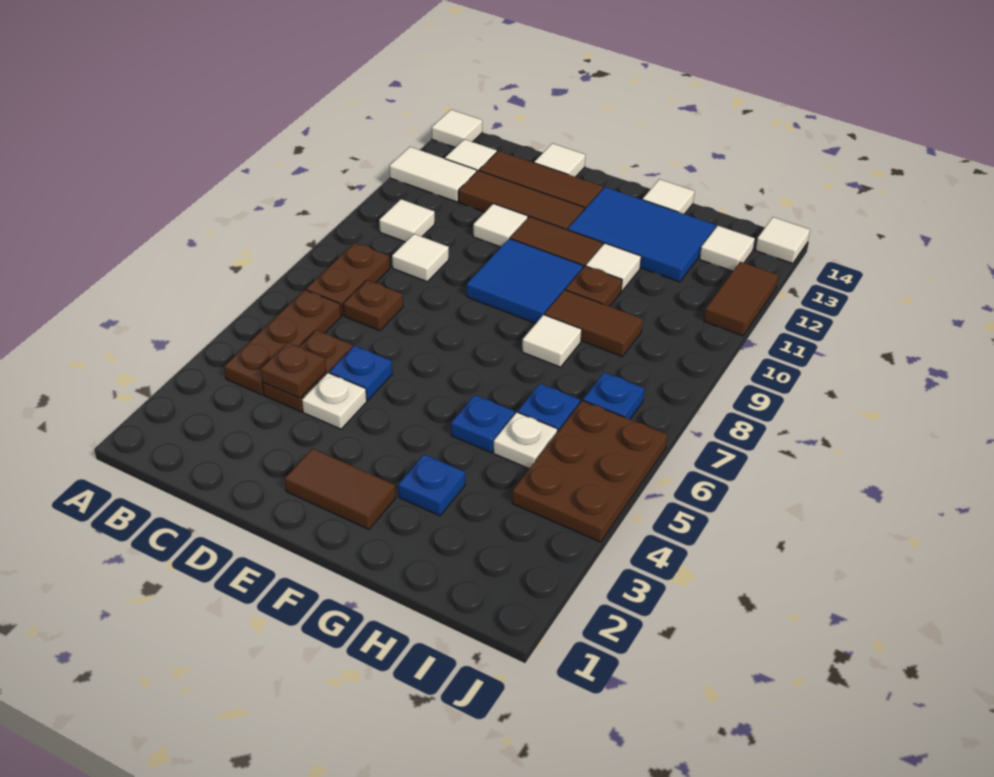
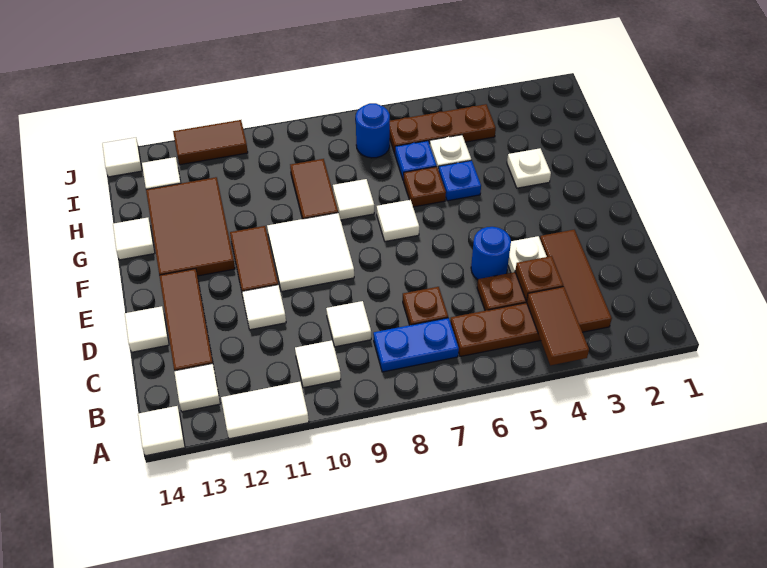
white tile A12:B12 level 1 -> white tile A11:A12 level 1
brown plate B7:B8 level 1 -> blue plate B7:B8 level 1
brown tile C12:E12 level 1 -> brown tile B3:D3 level 1
blue plate D5 level 1 -> blue round brick D5 level 1
brown tile E2:F2 level 1 -> brown tile A4:B4 level 2
blue tile E9:F10 level 1 -> white tile E9:F10 level 1
blue tile F12:H13 level 1 -> brown tile F12:H13 level 1
blue plate G3 level 1 -> white plate G3 level 1
brown plate G10 level 1 -> brown plate G6 level 1
white tile G11 level 1 -> white tile F7 level 1
brown plate I4:J6 level 1 -> brown plate I4:I6 level 1
blue plate I7 level 1 -> blue round brick I7 level 1

